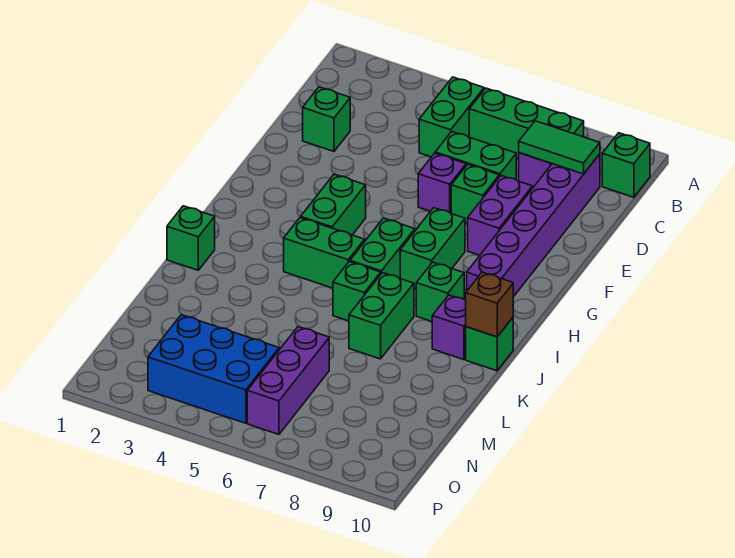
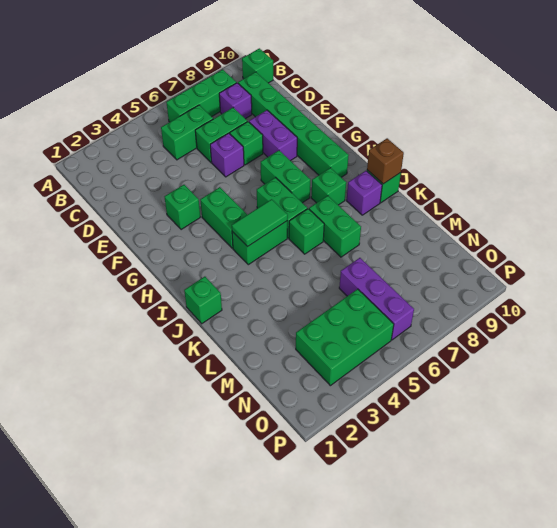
green brick B5:C5 level 1 -> green brick C5:C6 level 1
green tile C8:C9 level 2 -> green tile I4:I5 level 2
purple brick C9:H9 level 1 -> green brick C9:H9 level 1
green brick D2 level 1 -> green brick F3 level 1
blue brick N3:O5 level 1 -> green brick N3:O5 level 1

